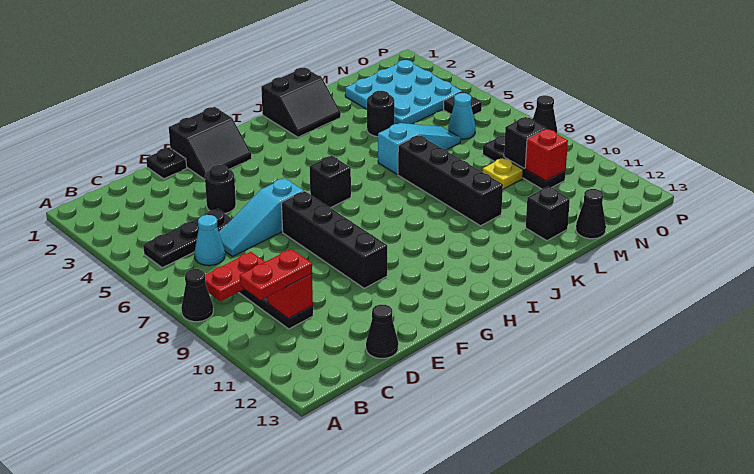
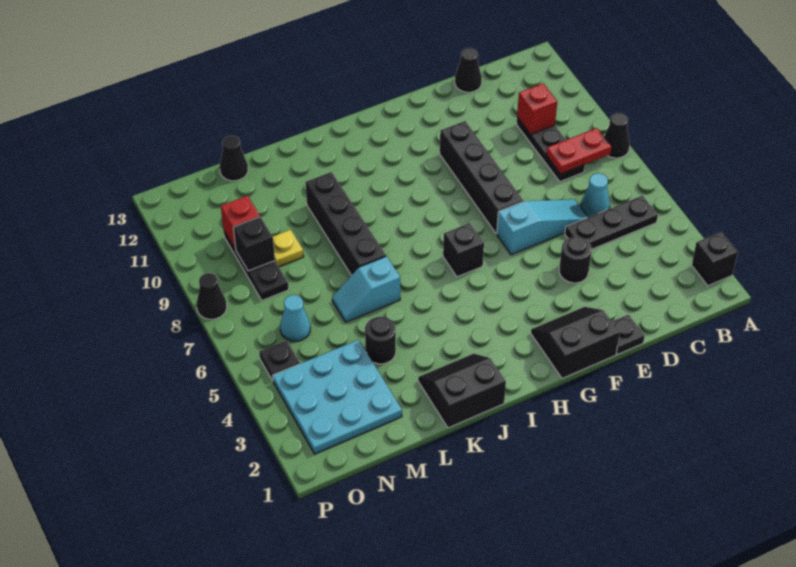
red plate B10:C10 level 3 -> none
cyan slope K6:M6 level 1 top K -> cyan slope K6:L6 level 1 top K
black brick L12 level 1 -> black brick A2 level 1

